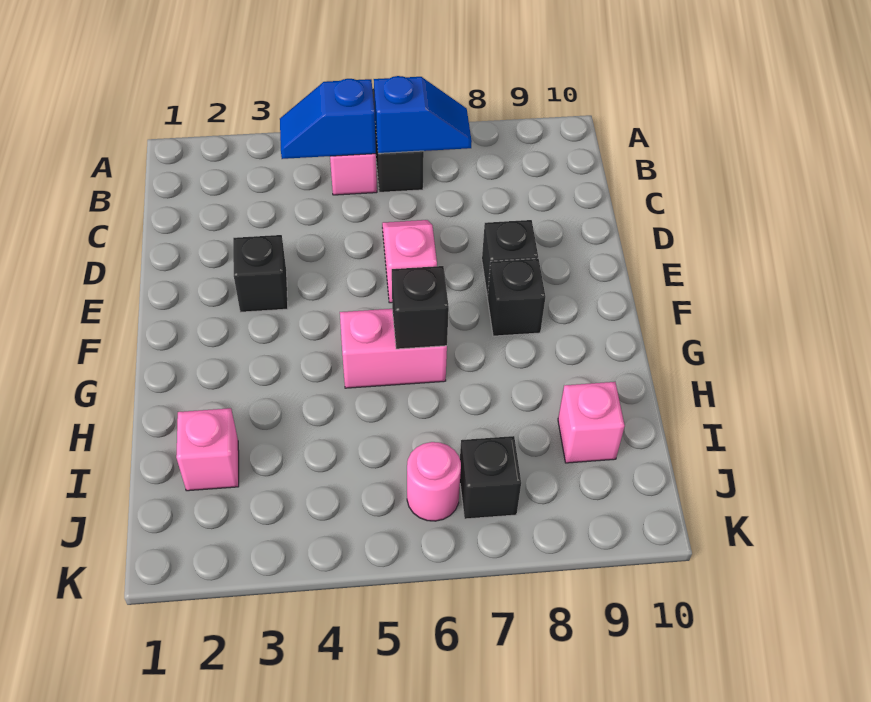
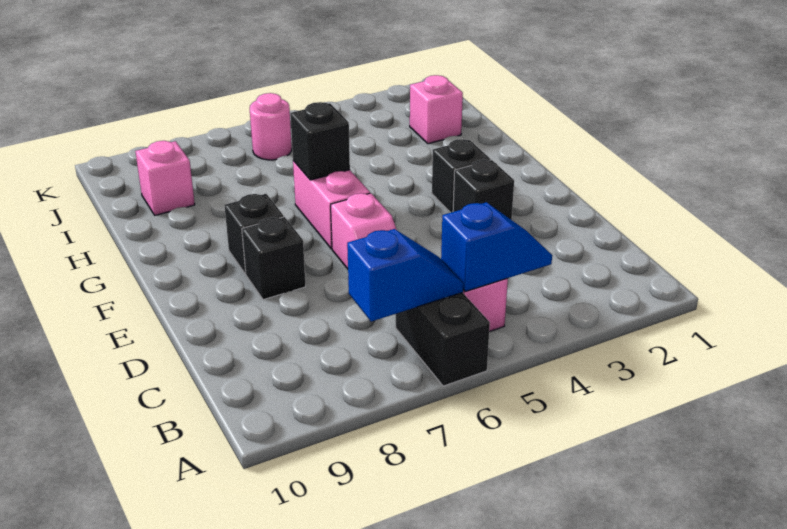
blue slope B6:B7 level 2 top 6 -> blue slope B6:B7 level 2 top 7
pink brick G5:G6 level 1 -> pink brick F6:G6 level 1
black brick J7 level 1 -> black brick F3 level 1

